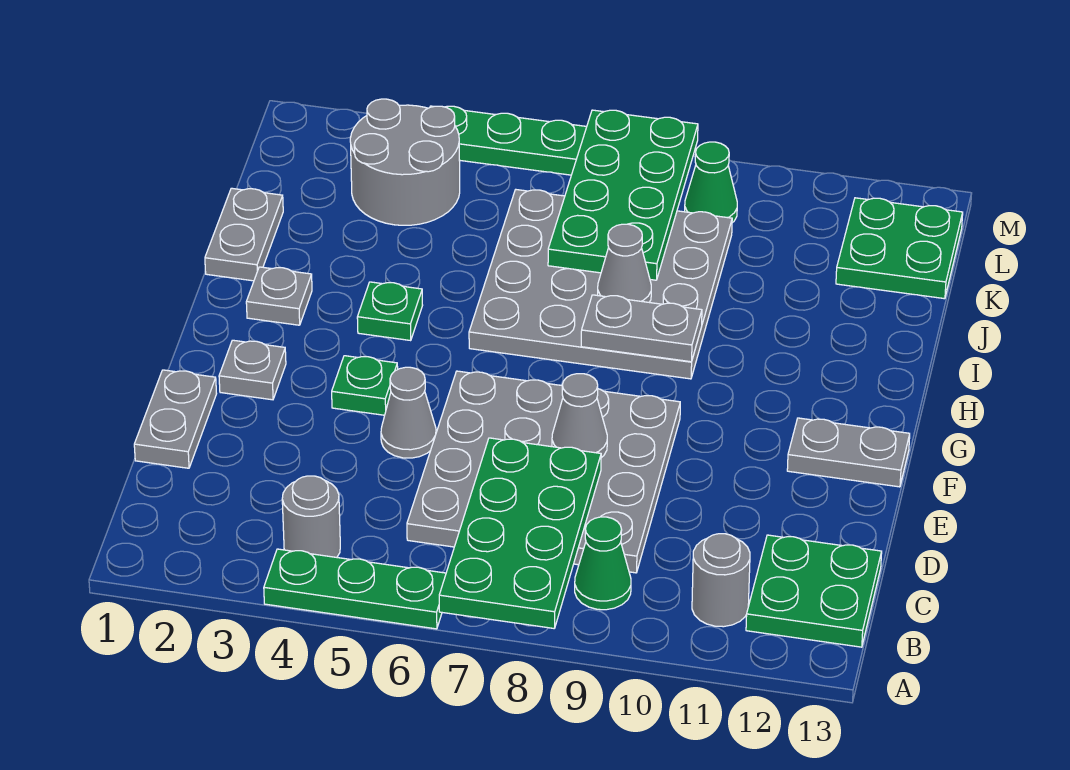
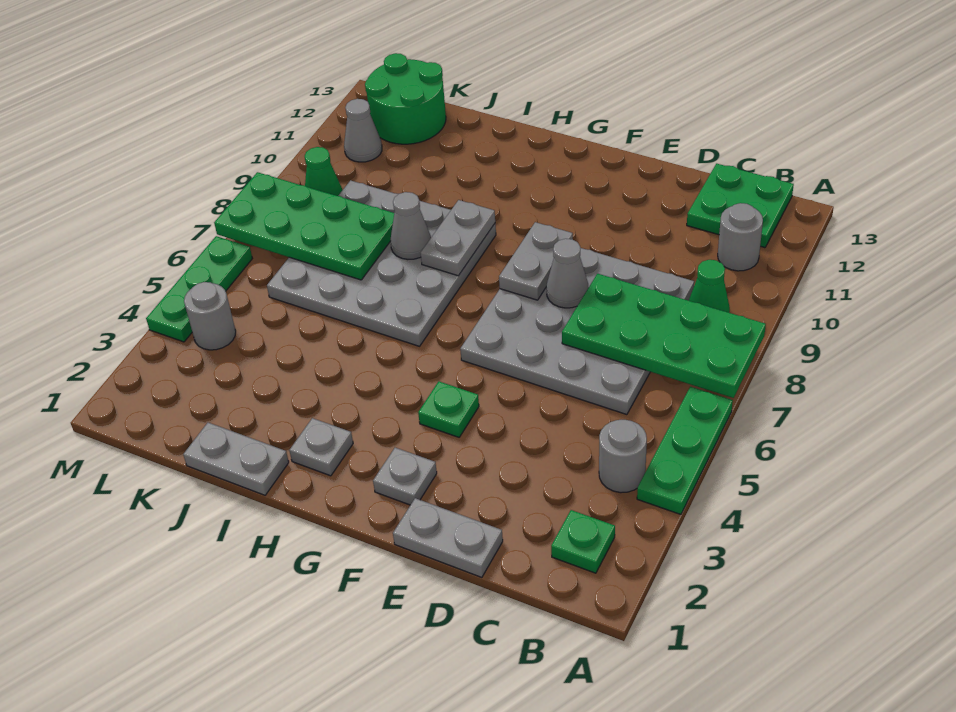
grey cone E5 level 1 -> grey cone L11 level 1
grey plate F12:F13 level 1 -> grey plate F8:F9 level 2
green plate H4 level 1 -> green plate B2 level 1
grey round brick K3:L4 level 1 -> grey round brick L4 level 1
green plate K12:L13 level 1 -> green round brick K12:L13 level 1

